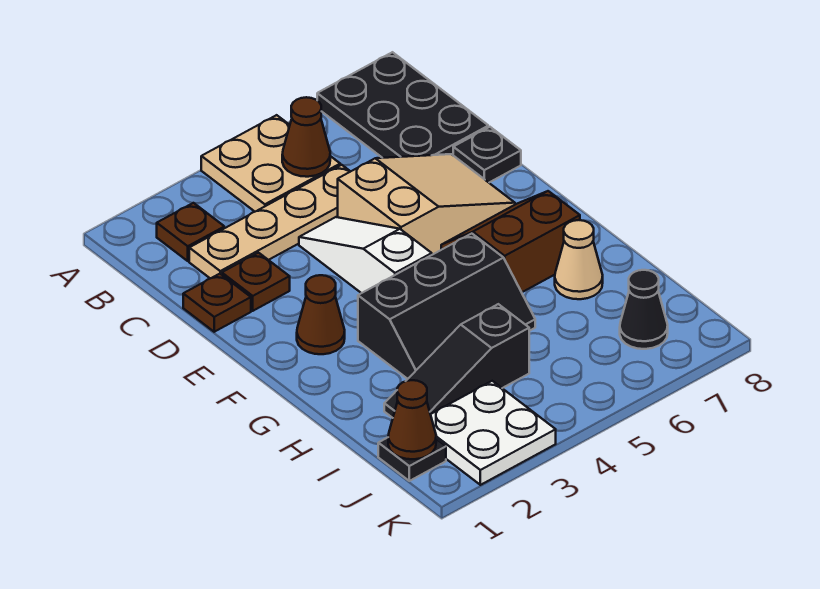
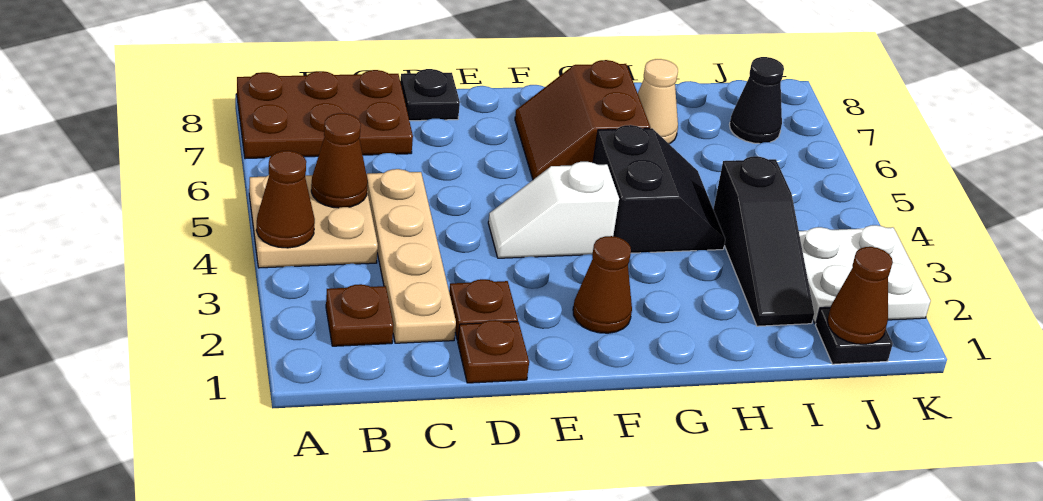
none -> brown cone A4 level 2
black plate A7:C8 level 1 -> brown plate A7:C8 level 1
white slope D4:F4 level 1 top F -> white slope E4:F4 level 1 top F
tan slope D5:E7 level 1 top 5 -> none
black slope G3:H5 level 1 top G -> black slope G4:H5 level 1 top G

